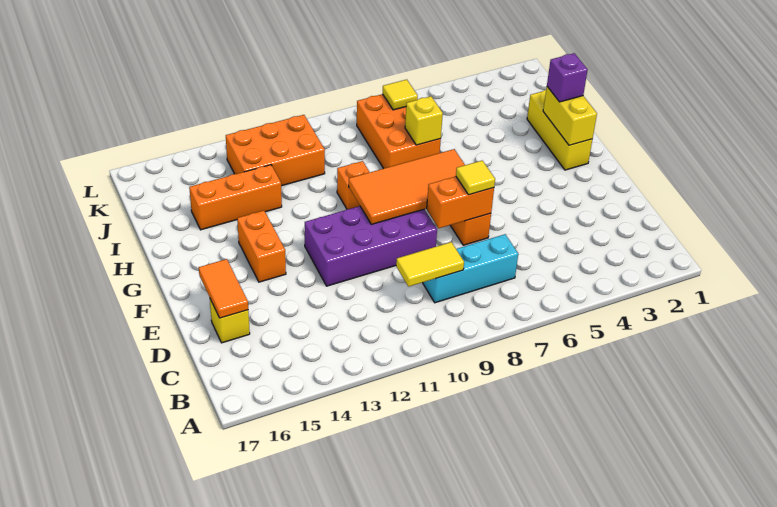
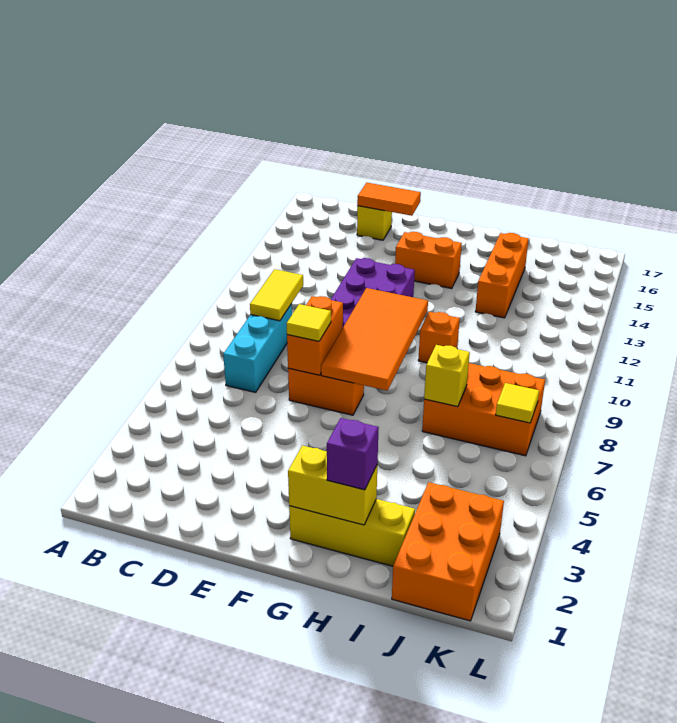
orange brick J11:K13 level 1 -> orange brick J1:K3 level 1

